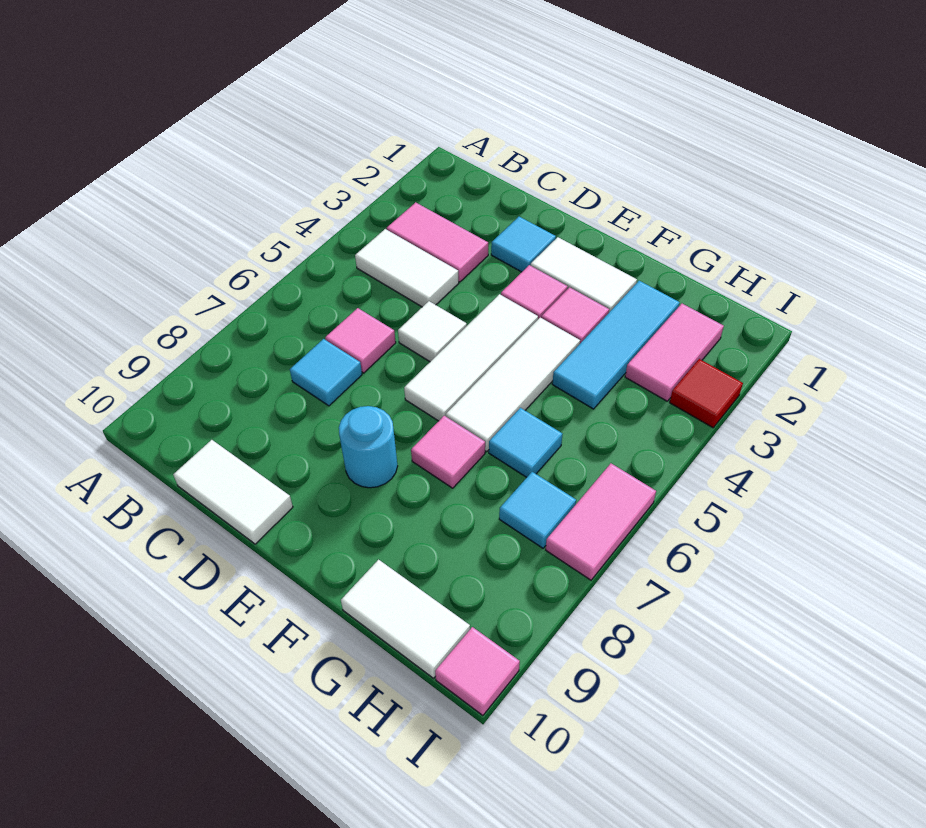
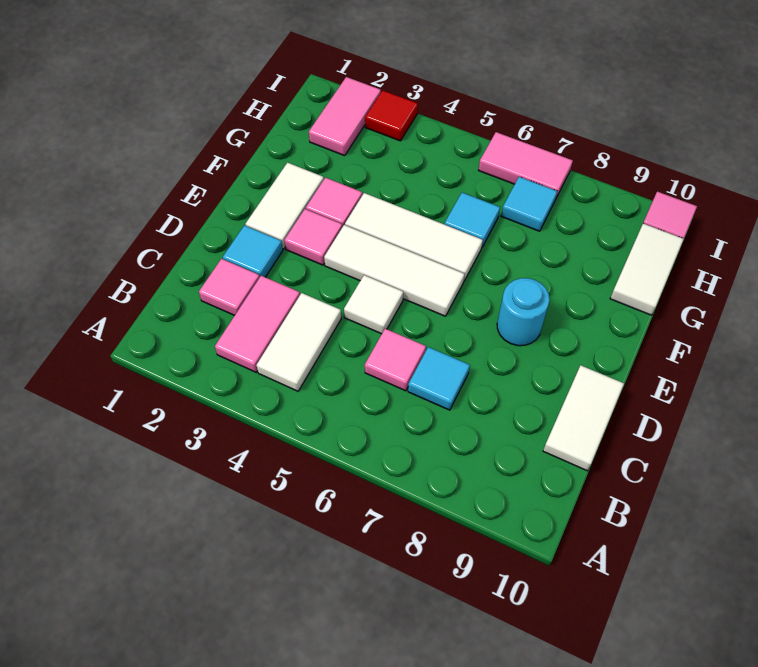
pink tile F7 level 1 -> pink tile C2 level 1
cyan tile G2:G4 level 1 -> none
pink tile H2:H3 level 1 -> pink tile H2:I2 level 1

